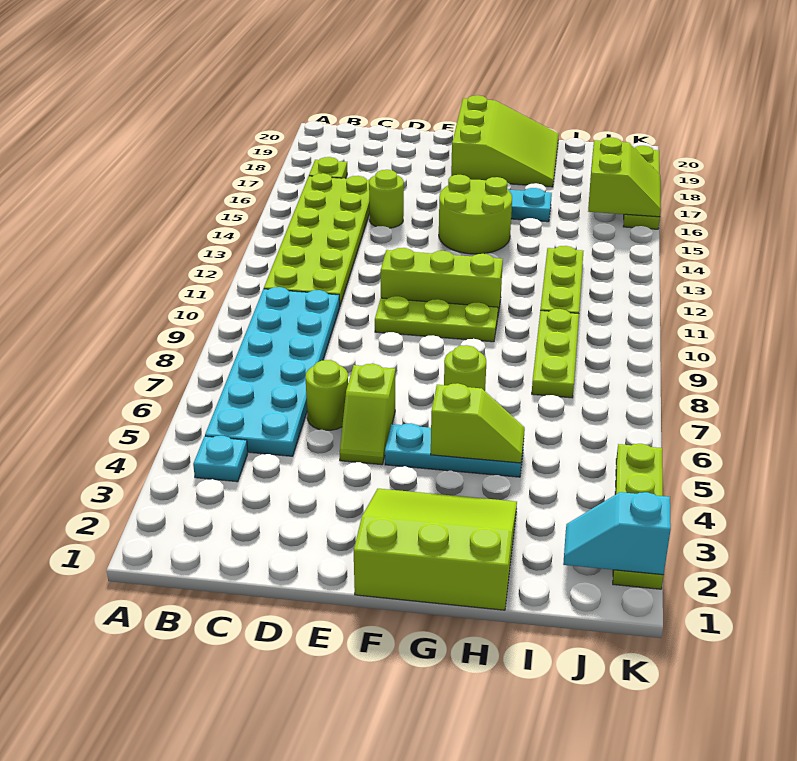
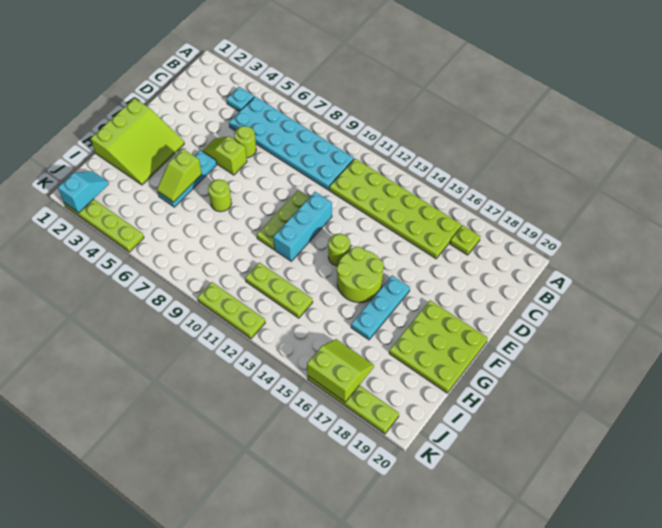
lime round brick D15 level 1 -> lime round brick F13 level 1
lime brick E11:G11 level 1 -> cyan brick E11:G11 level 1
lime slope F18:H20 level 1 top F -> lime plate F18:H20 level 1
lime plate I8:I10 level 1 -> lime plate K10:K12 level 1
lime slope J16:K17 level 2 top J -> lime slope J16:K17 level 2 top K

